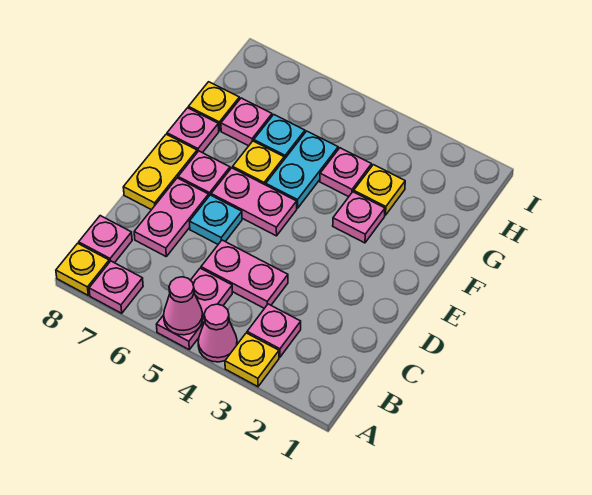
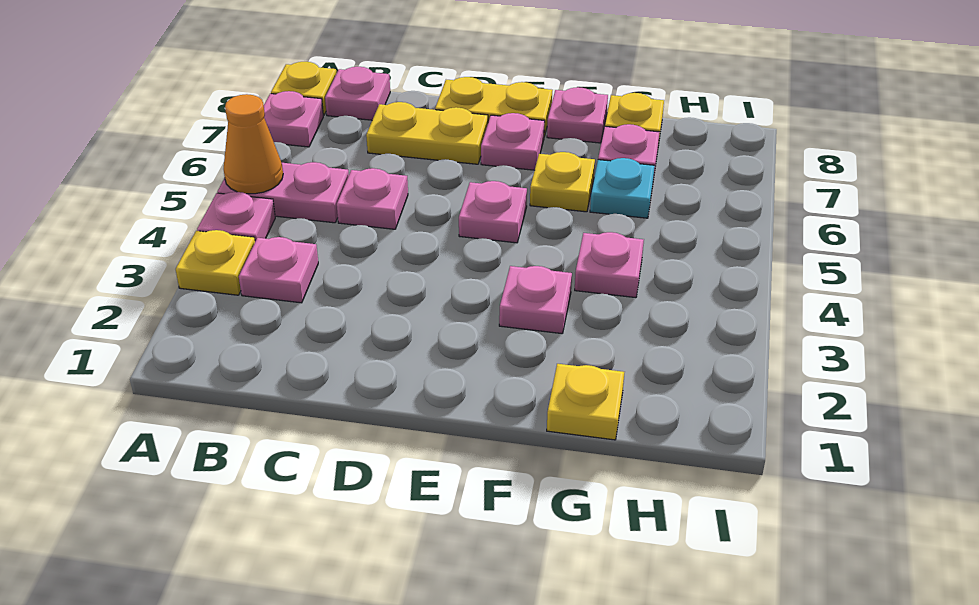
pink cone A4 level 1 -> pink plate A4 level 1
pink cone A5 level 2 -> orange cone A5 level 2
pink plate C4:C5 level 1 -> pink plate C5 level 1
pink plate C7:D7 level 1 -> yellow plate C7:D7 level 1
cyan plate D6 level 1 -> none
pink plate E5:E6 level 1 -> pink plate E5 level 1
cyan plate F5:G5 level 1 -> none
yellow plate G3 level 1 -> yellow plate G1 level 1

